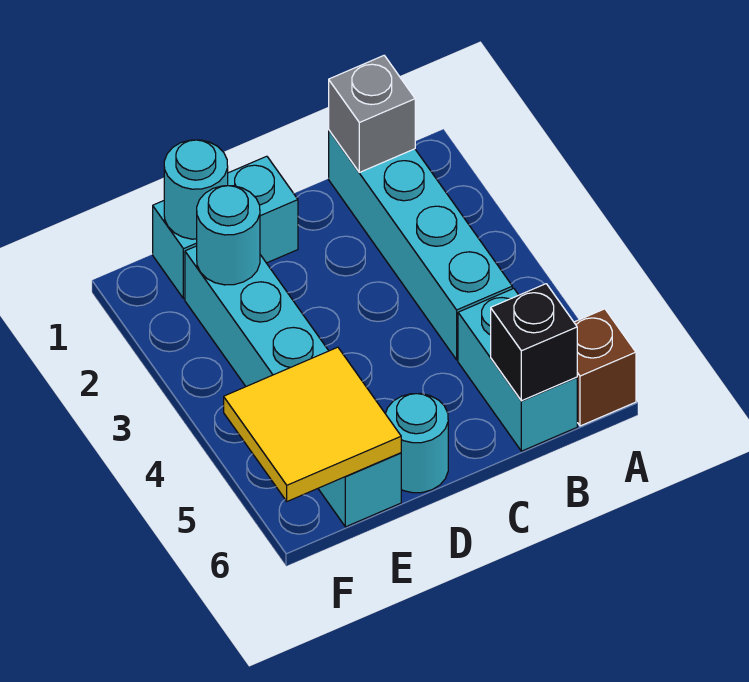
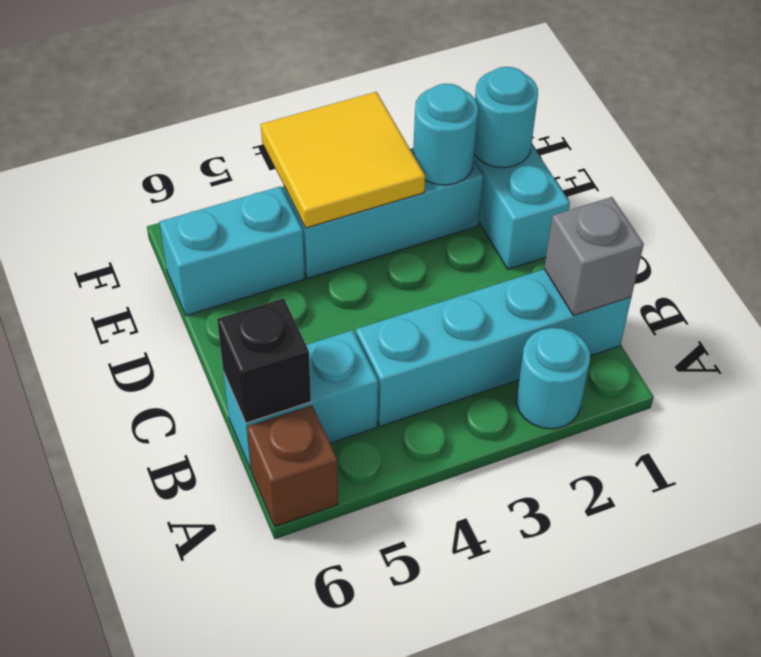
cyan round brick D6 level 1 -> cyan round brick A2 level 1
yellow tile E5:F6 level 2 -> yellow tile E3:F4 level 2

